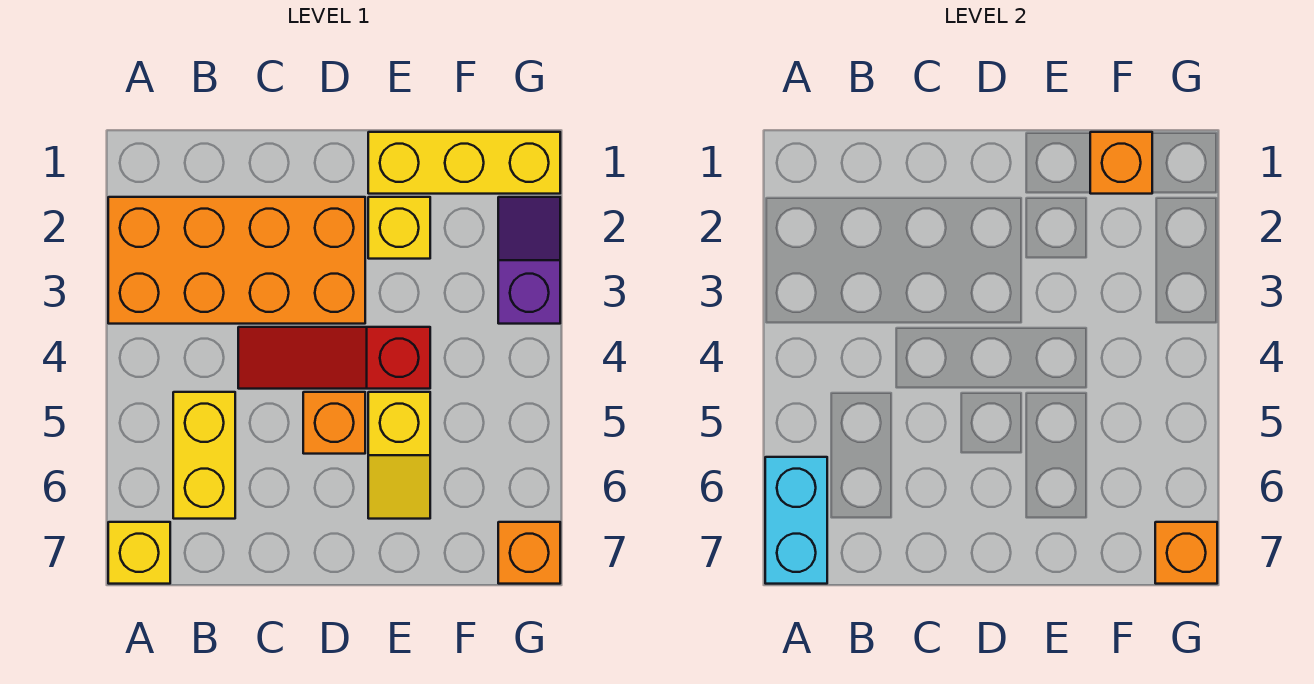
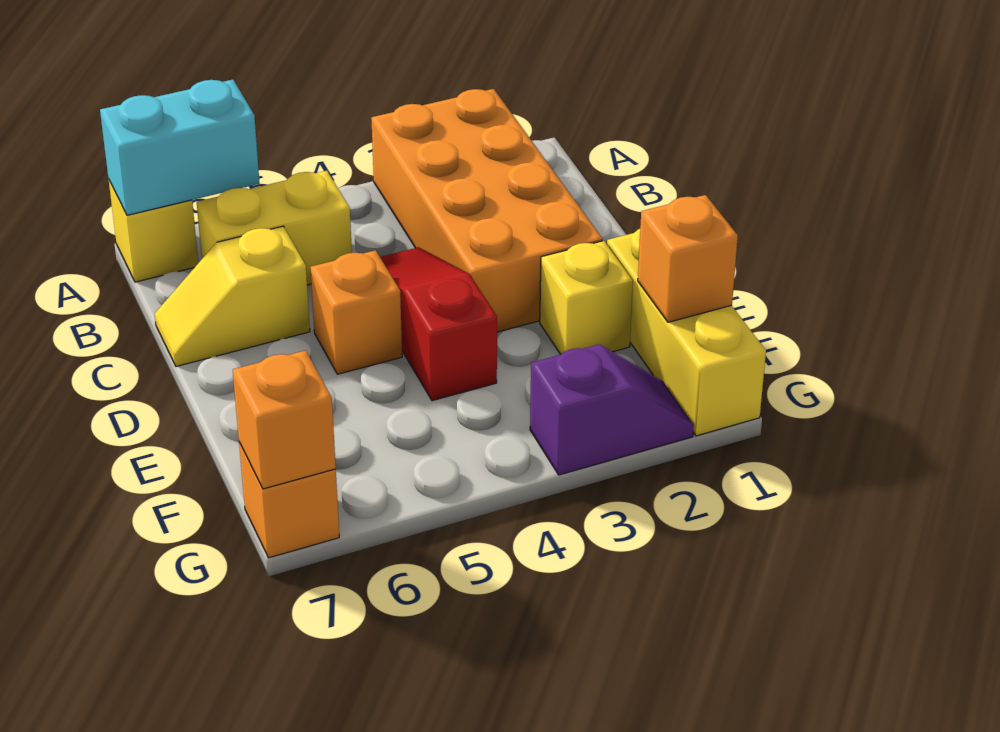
yellow slope E5:E6 level 1 top 5 -> yellow slope C6:C7 level 1 top 6

